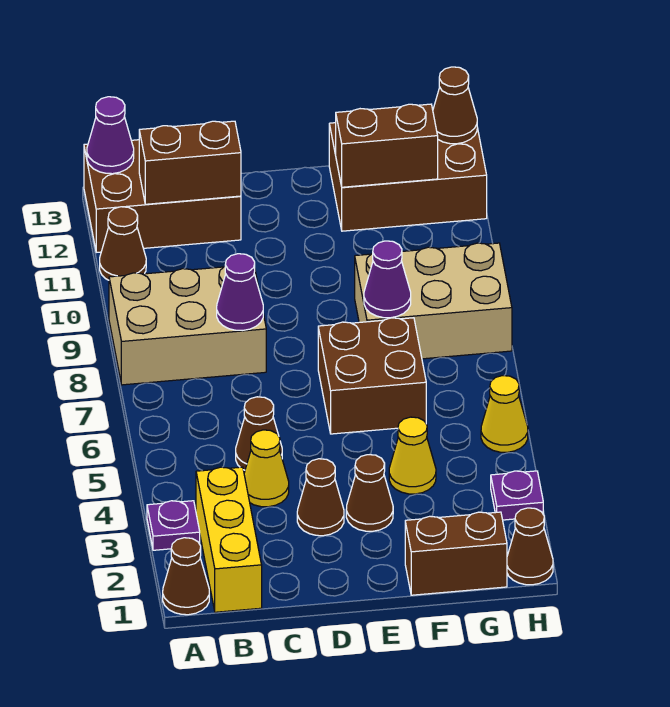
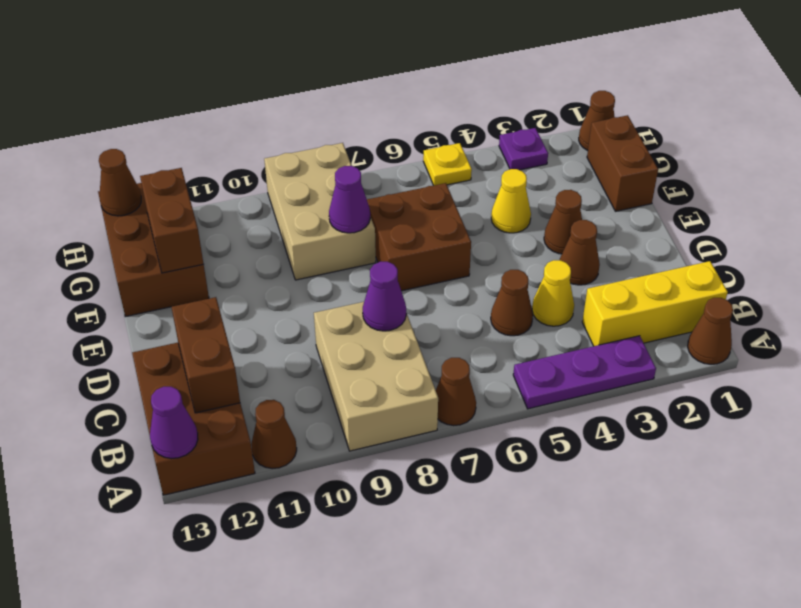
purple plate A3 level 1 -> purple plate A3:A5 level 1
none -> brown cone A7 level 1
yellow cone H5 level 1 -> yellow plate H5 level 1

